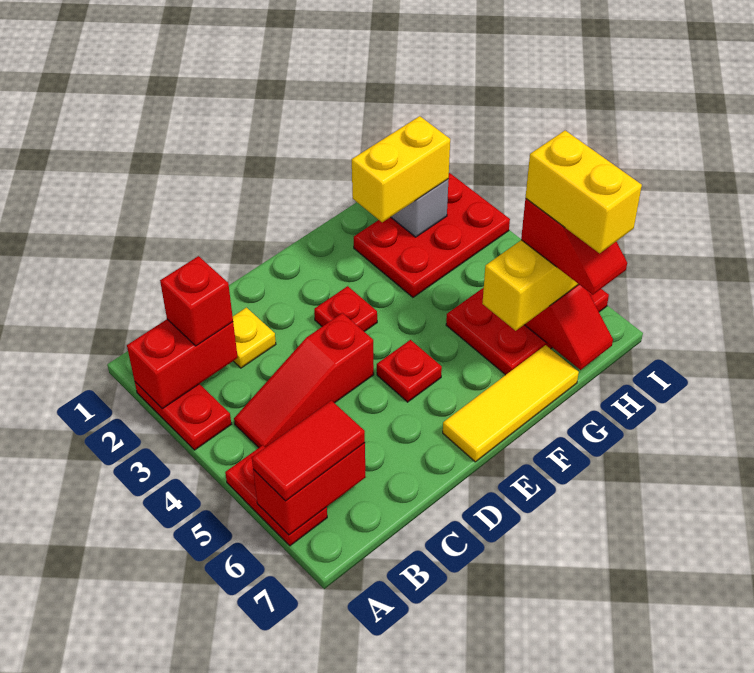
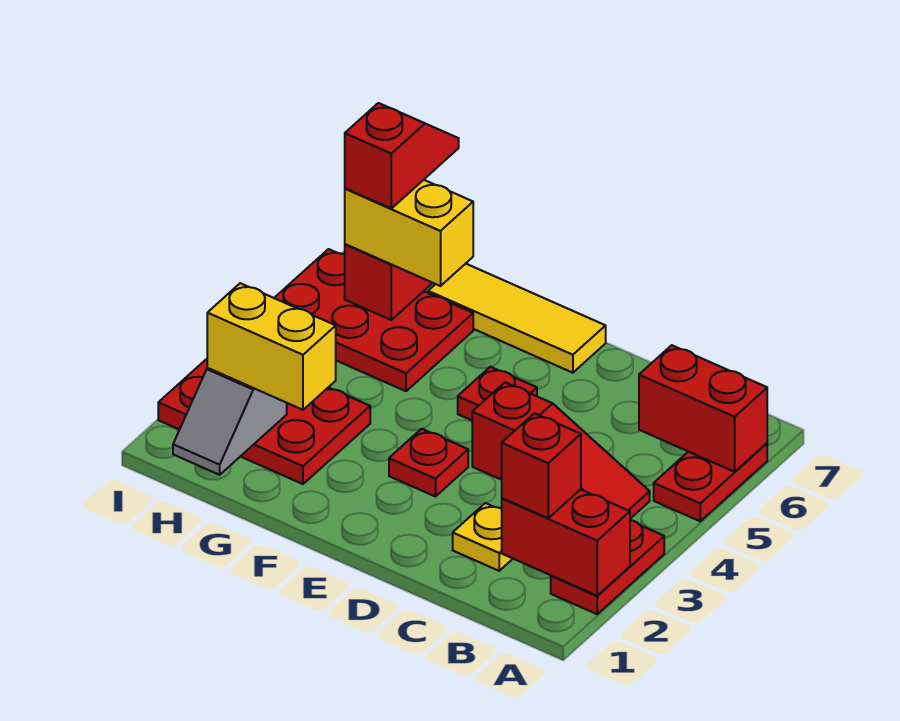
red tile A6:B6 level 3 -> none
yellow brick H6:H7 level 5 -> none

